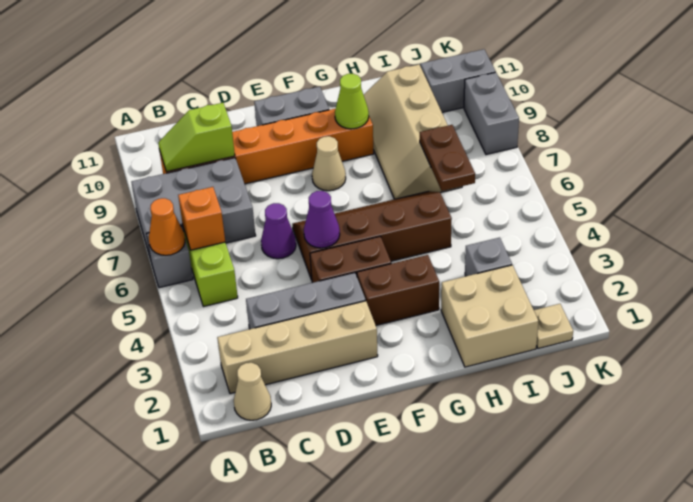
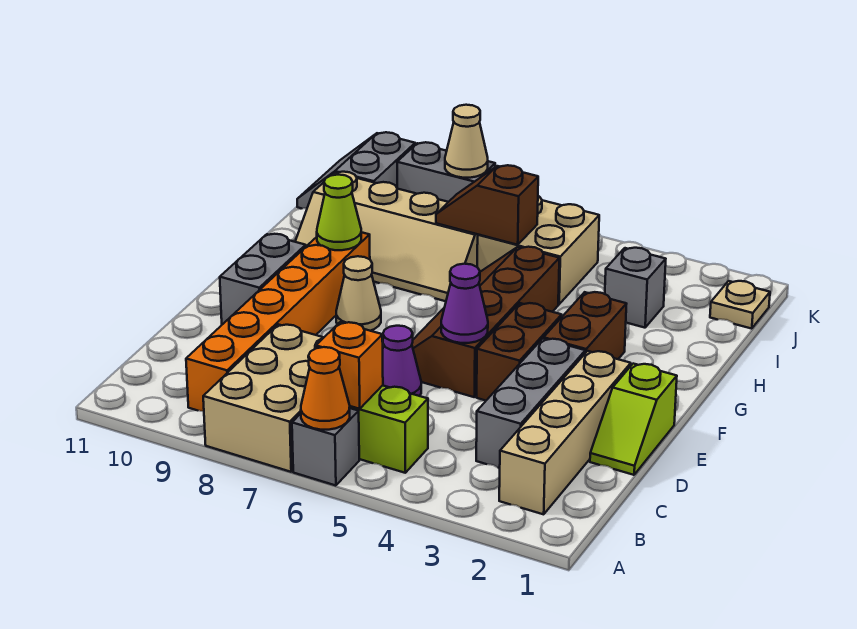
grey brick A7:C8 level 1 -> tan brick A7:C8 level 1
tan cone B1 level 1 -> tan cone K8 level 2
lime slope B9:C9 level 2 top C -> lime slope D1:E1 level 1 top E
tan brick H1:I2 level 1 -> tan brick I5:J6 level 1
brown plate I6:I7 level 2 -> brown slope I6:I7 level 2 top 6

